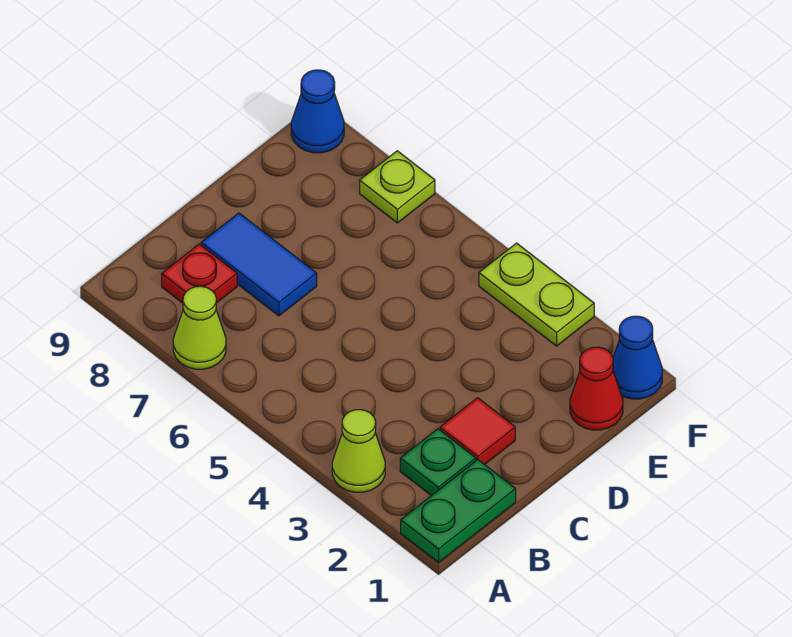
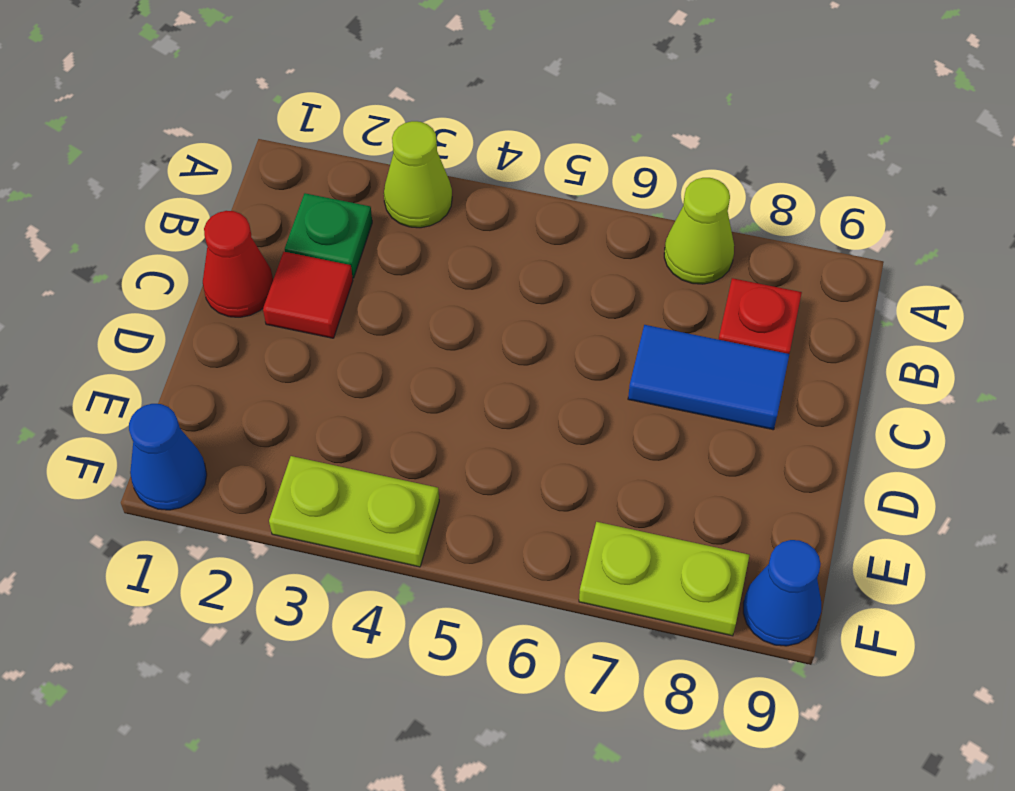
green plate A1:B1 level 1 -> none
red cone E1 level 1 -> red cone C1 level 1
lime plate F7 level 1 -> lime plate F7:F8 level 1

